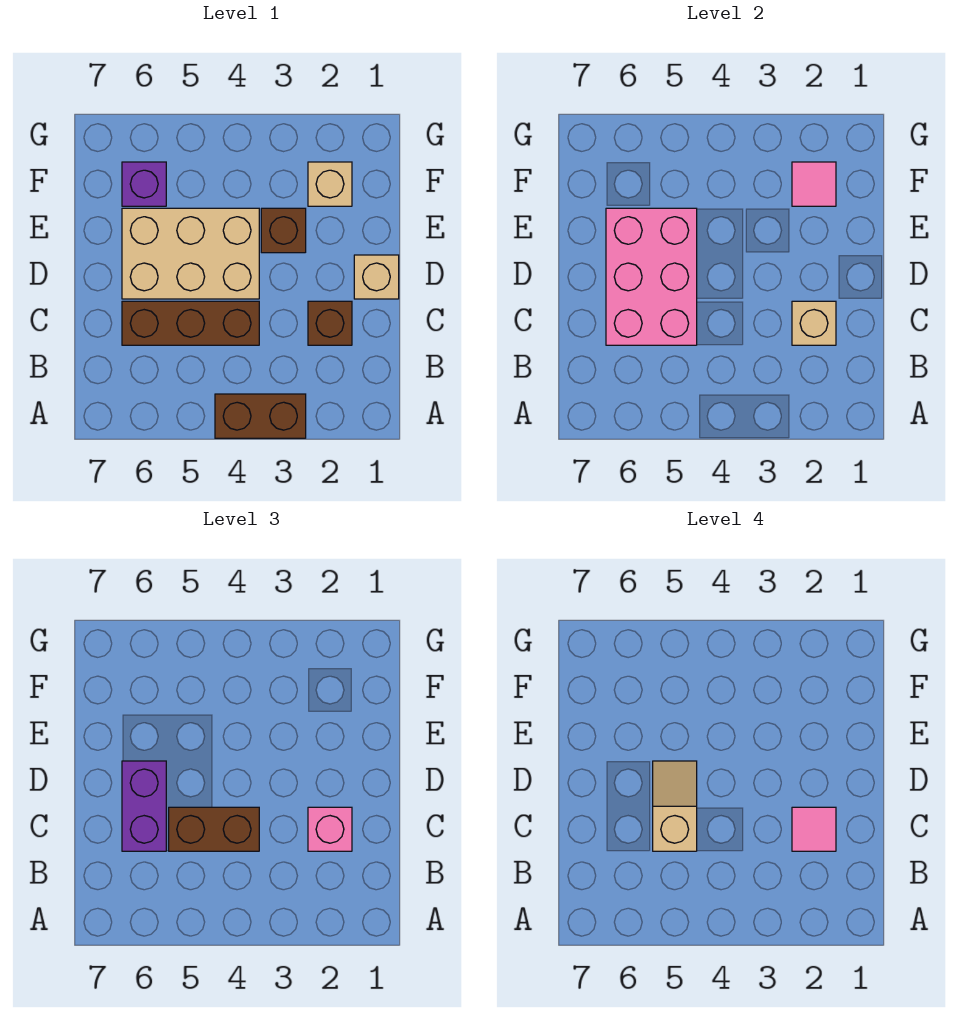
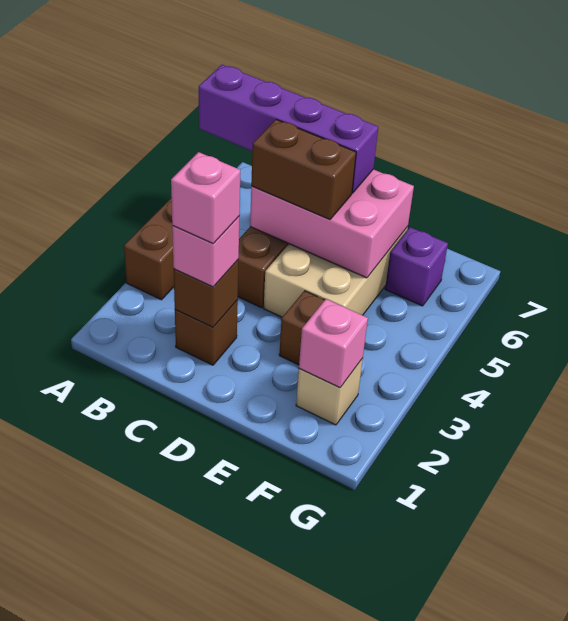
tan brick C2 level 2 -> brown brick C2 level 2
pink tile C2 level 4 -> pink brick C2 level 4
brown brick C4:C5 level 3 -> brown brick C5:D5 level 3
tan slope C5:D5 level 4 top C -> none
purple brick C6:D6 level 3 -> purple brick A6:D6 level 3
tan brick D1 level 1 -> none
pink tile F2 level 2 -> pink brick F2 level 2

